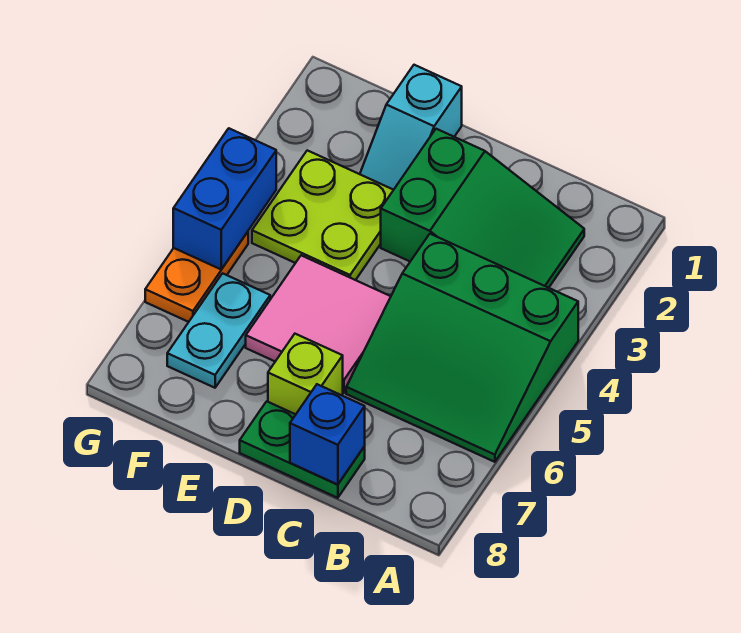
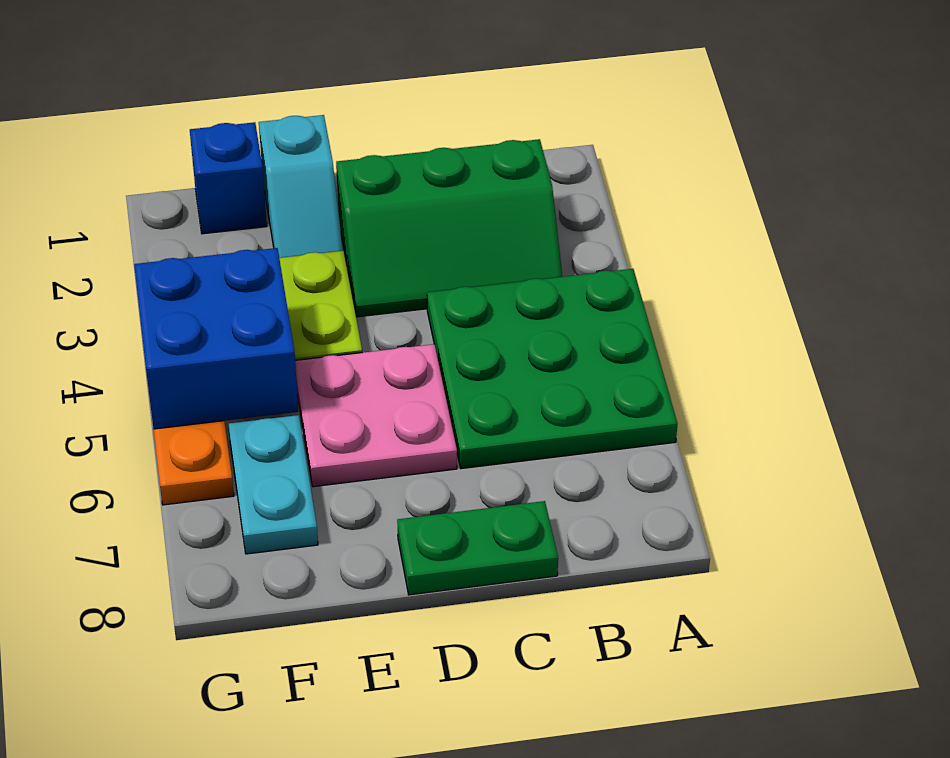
green slope A4:C6 level 1 top 4 -> green plate A4:C6 level 1
green slope B2:D3 level 1 top D -> green slope B2:D3 level 1 top 2
blue brick C8 level 2 -> blue brick F1 level 1
pink tile D5:E6 level 1 -> pink plate D5:E6 level 1
lime brick D7 level 1 -> none
blue brick G4:G5 level 2 -> blue brick F4:G5 level 2

